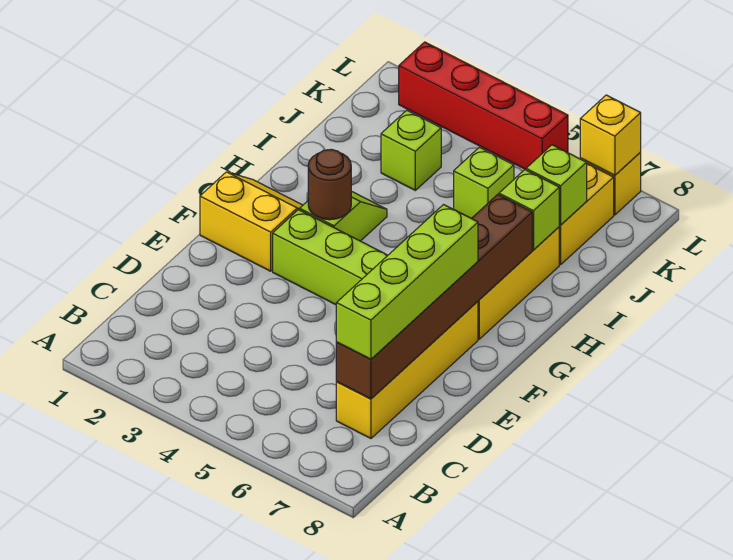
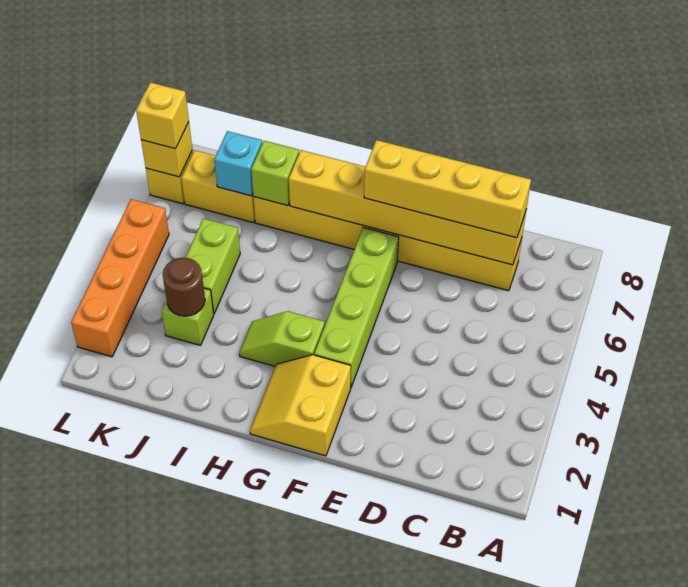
brown brick C7:H7 level 2 -> yellow brick C7:H7 level 2
lime brick C7:F7 level 3 -> yellow brick C7:F7 level 3
brown round brick G3 level 2 -> brown round brick J3 level 2
lime brick J5 level 1 -> lime brick J4:J5 level 1
lime brick J7 level 2 -> cyan brick J7 level 2
red brick L2:L5 level 1 -> orange brick L2:L5 level 1
none -> yellow brick L7 level 3

